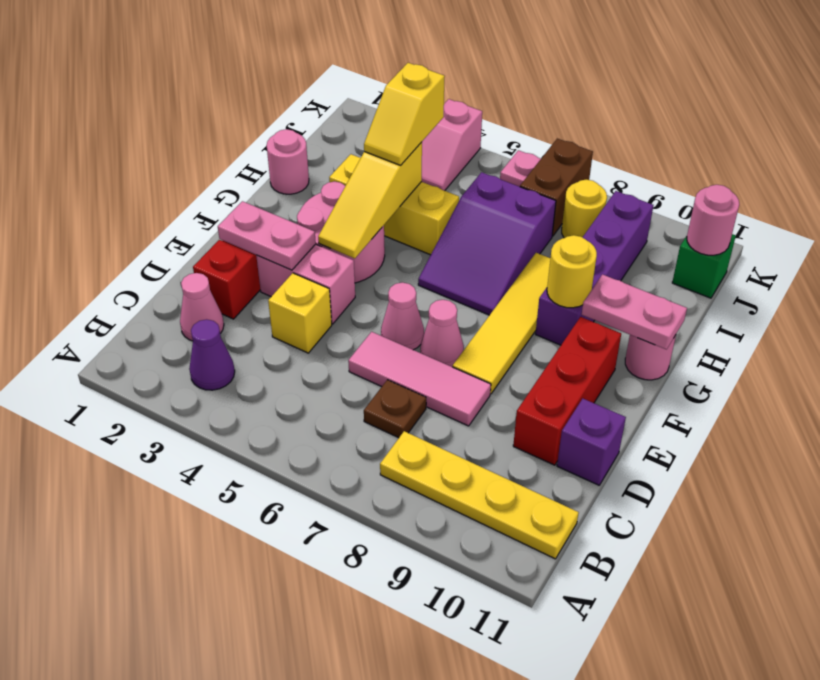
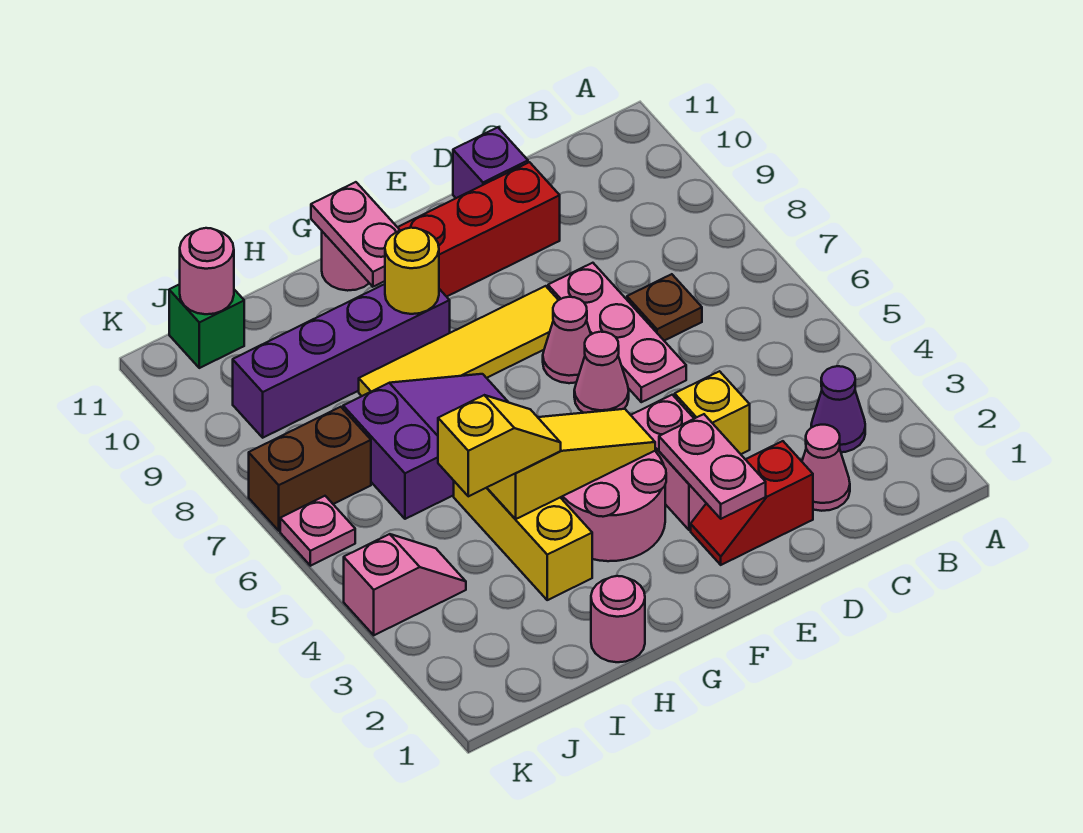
yellow plate B8:B11 level 1 -> none
pink tile D6:D8 level 1 -> pink plate D6:D8 level 1
yellow round brick J8 level 1 -> none

